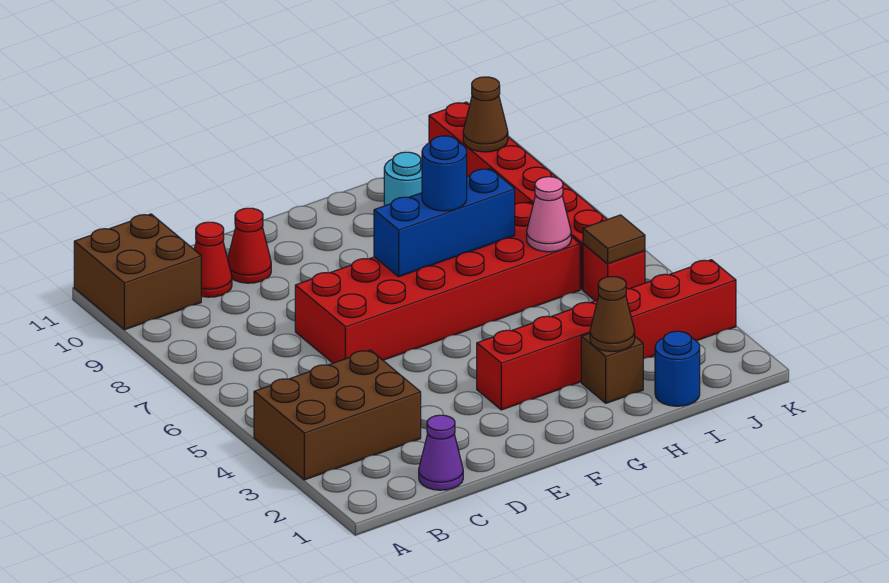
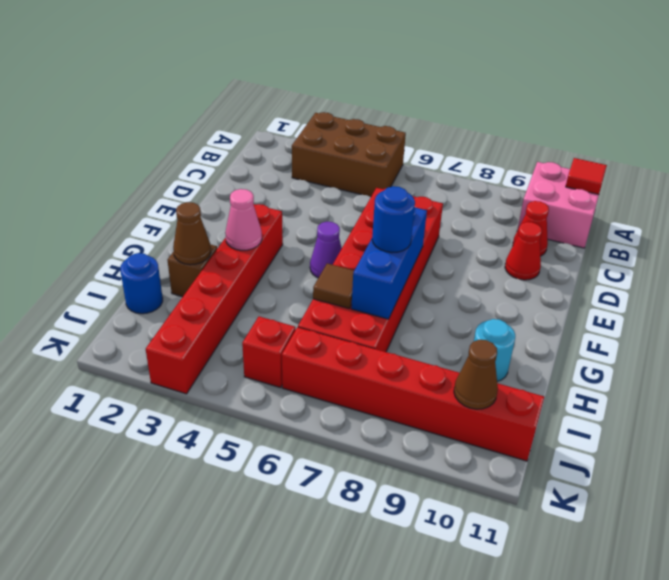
brown brick A3:C4 level 1 -> brown brick A3:B5 level 1
brown brick A10:B11 level 1 -> pink brick A10:B11 level 1
none -> red tile A11 level 2
purple cone C1 level 1 -> purple cone F5 level 1
pink cone I6 level 2 -> pink cone G3 level 2
brown tile J5 level 2 -> brown tile H6 level 2

